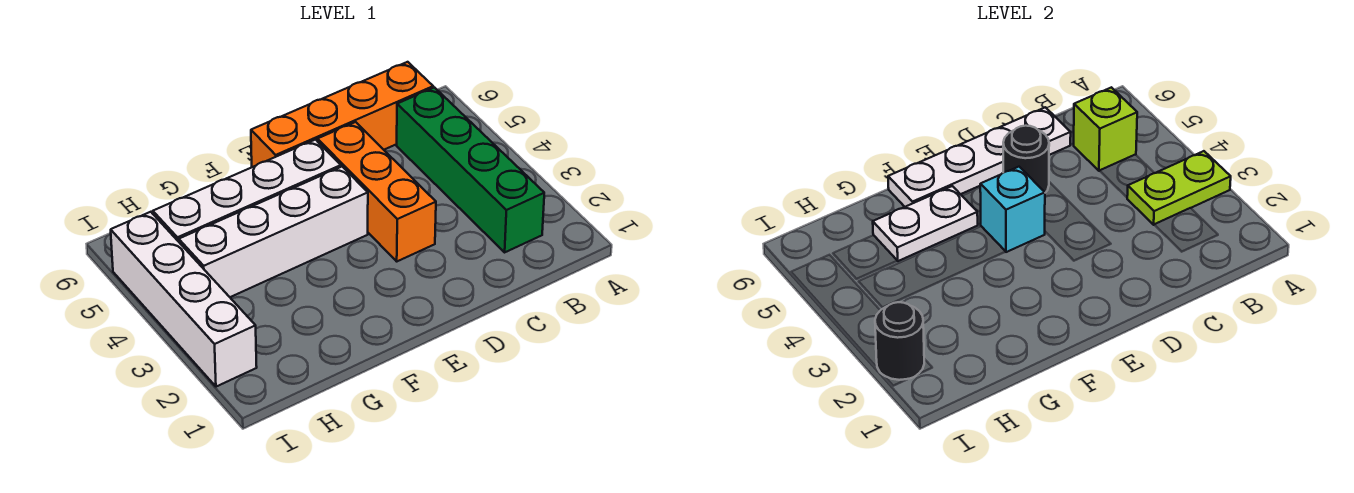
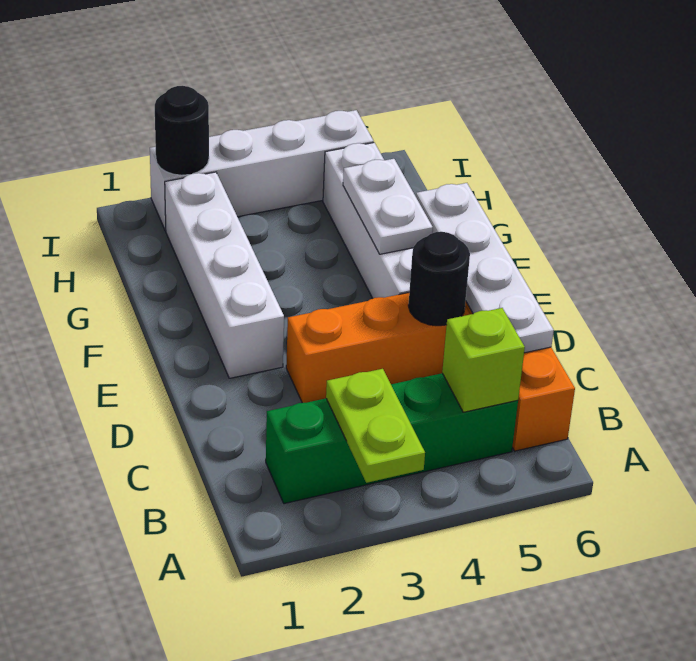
white brick E4:H4 level 1 -> white brick E2:H2 level 1
cyan brick E4 level 2 -> none

